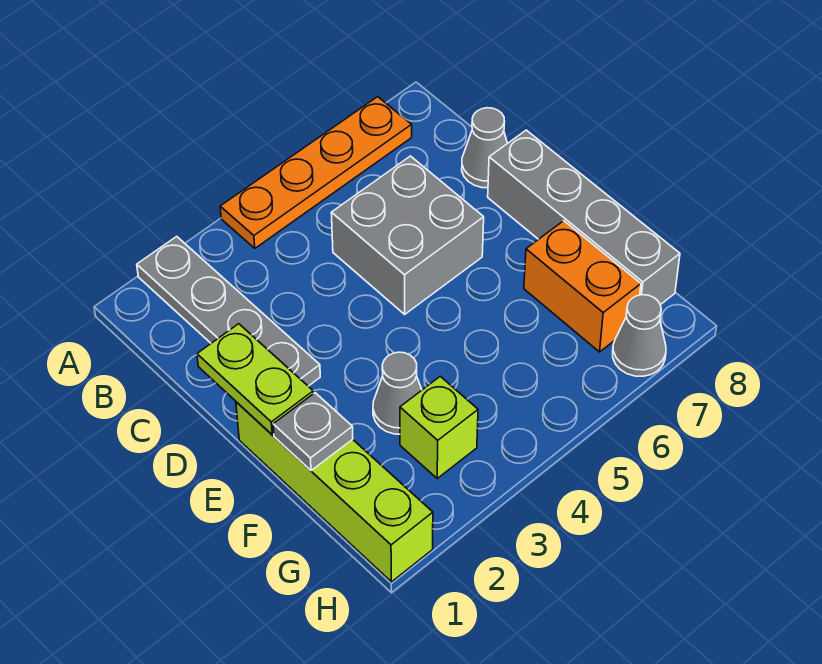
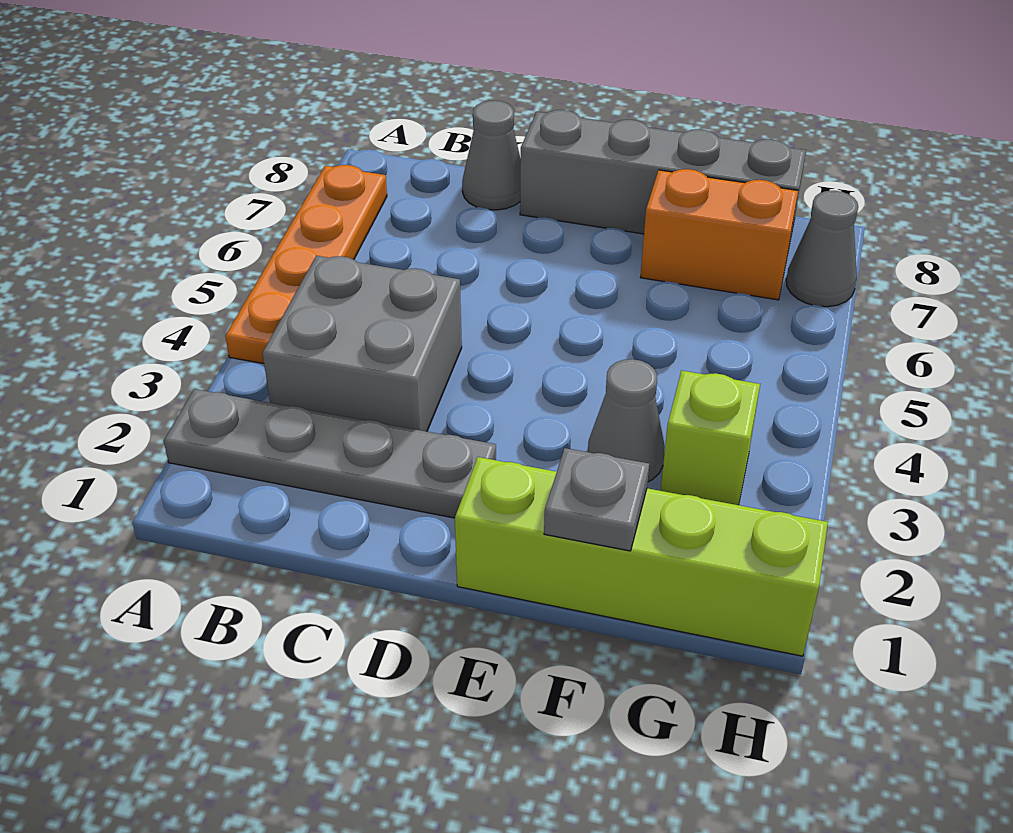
grey brick C5:D6 level 1 -> grey brick B3:C4 level 1
lime plate D1:E1 level 2 -> none

